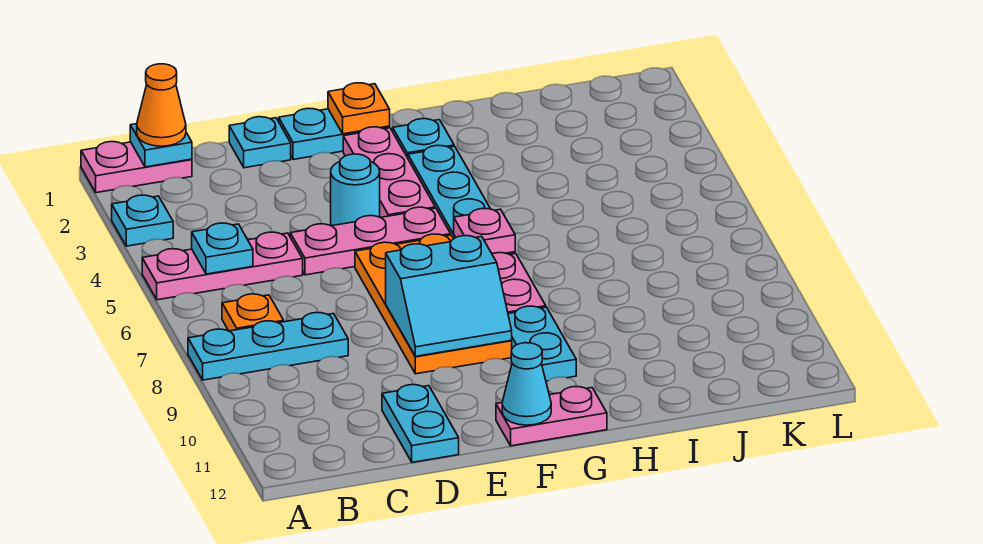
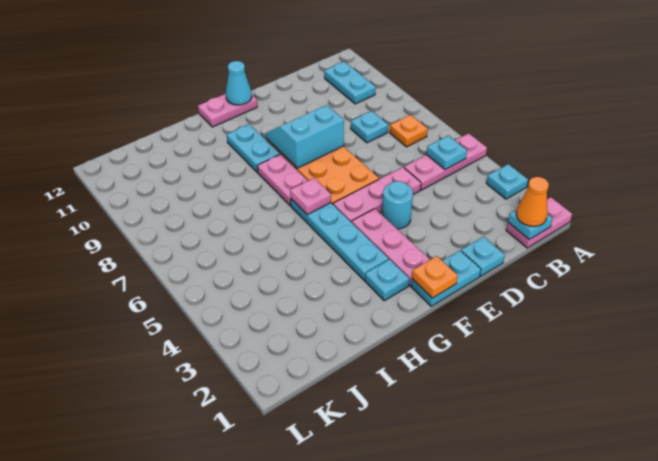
cyan plate A8:C8 level 1 -> cyan plate C8 level 1
cyan plate D11:D12 level 1 -> cyan plate B10:B11 level 1

